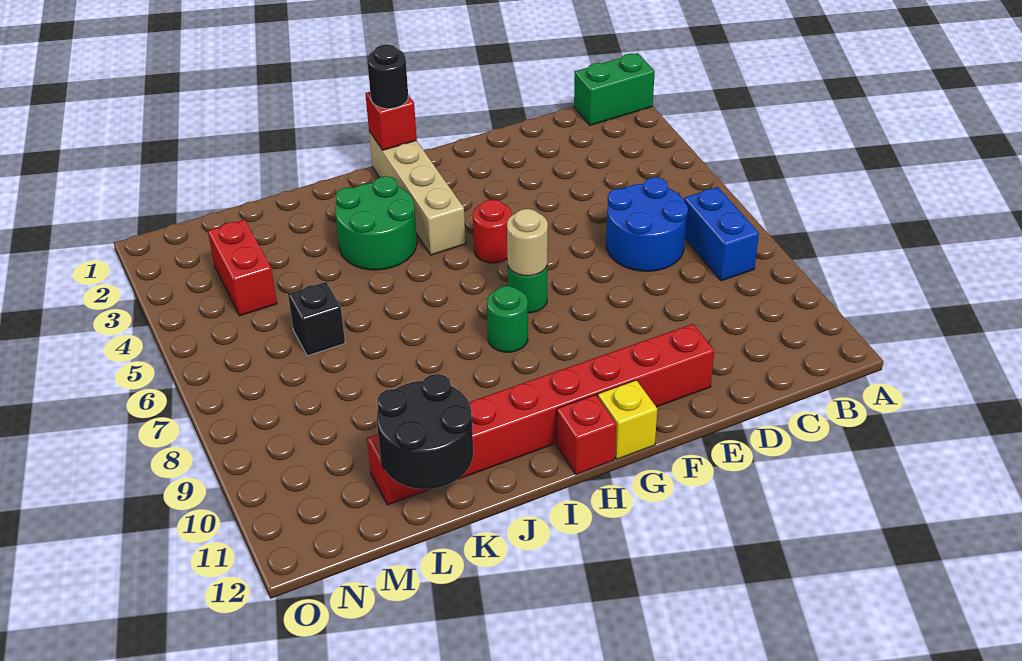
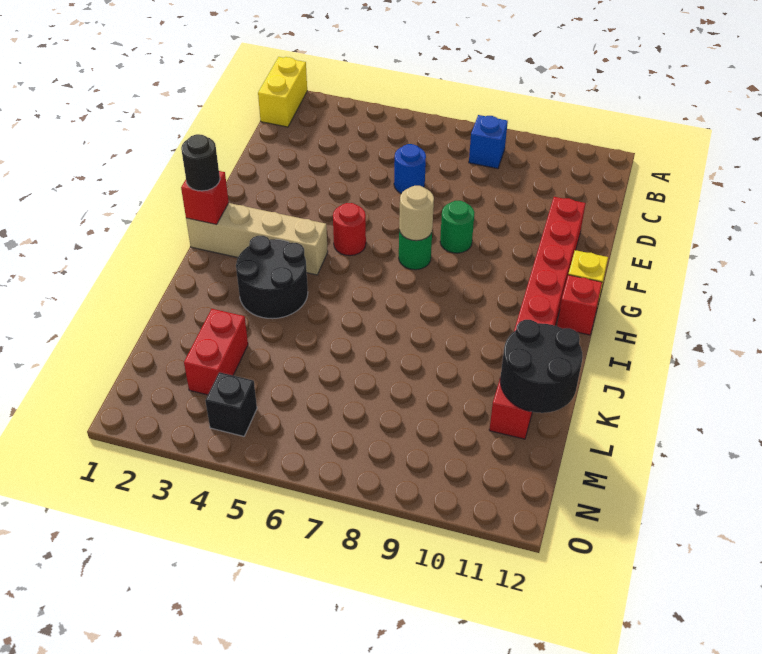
green brick A1:B1 level 1 -> yellow brick A1:B1 level 1
blue brick B7:B8 level 1 -> blue brick B8 level 1
blue round brick C6:D7 level 1 -> blue round brick D6 level 1
green round brick H8 level 1 -> green round brick F8 level 1
green round brick I3:J4 level 1 -> black round brick I3:J4 level 1
black brick L6 level 1 -> black brick N4 level 1
red brick M3:M4 level 1 -> red brick L3:M3 level 1

